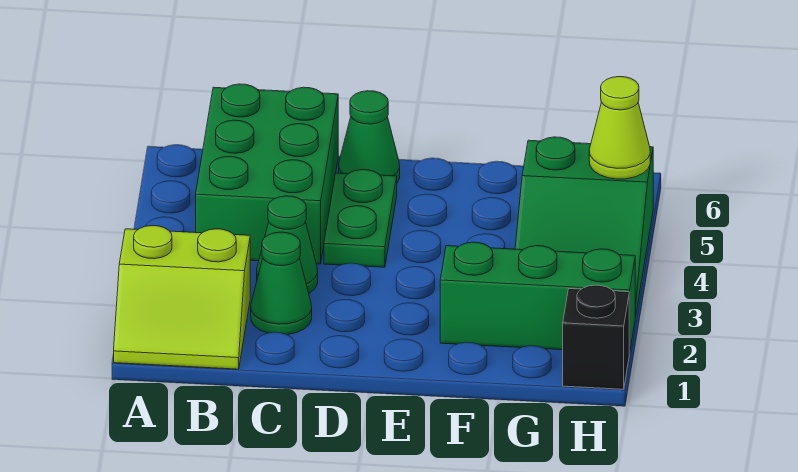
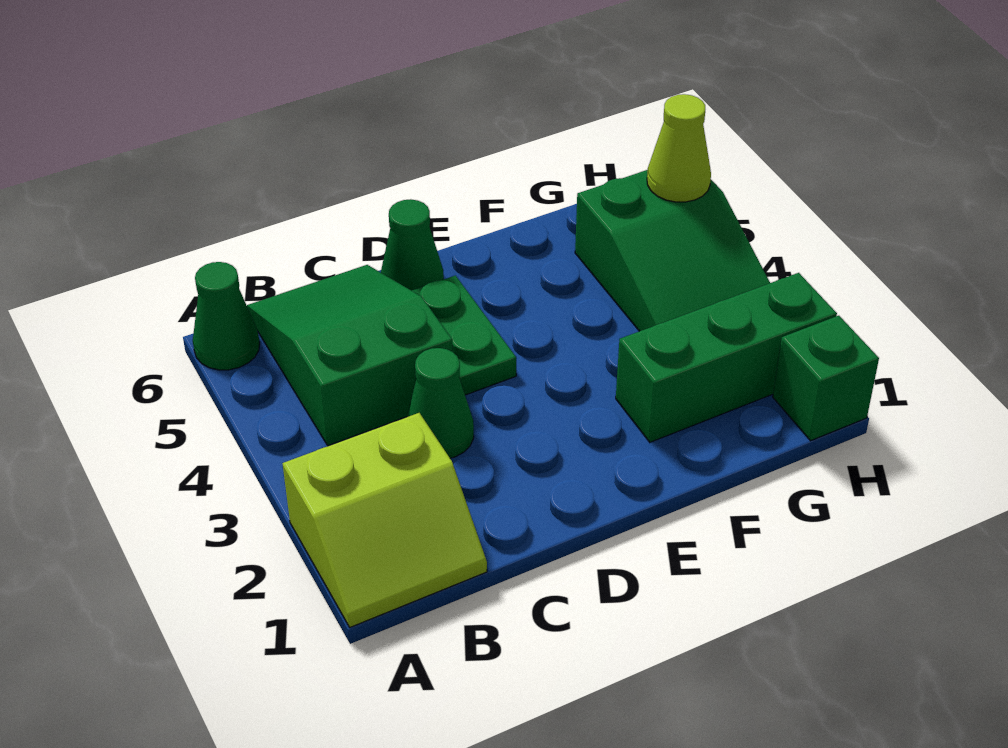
green brick B4:C6 level 1 -> green slope B4:C6 level 1 top 4
green cone C2 level 1 -> green cone A6 level 1
black brick H1 level 1 -> green brick H1 level 1

